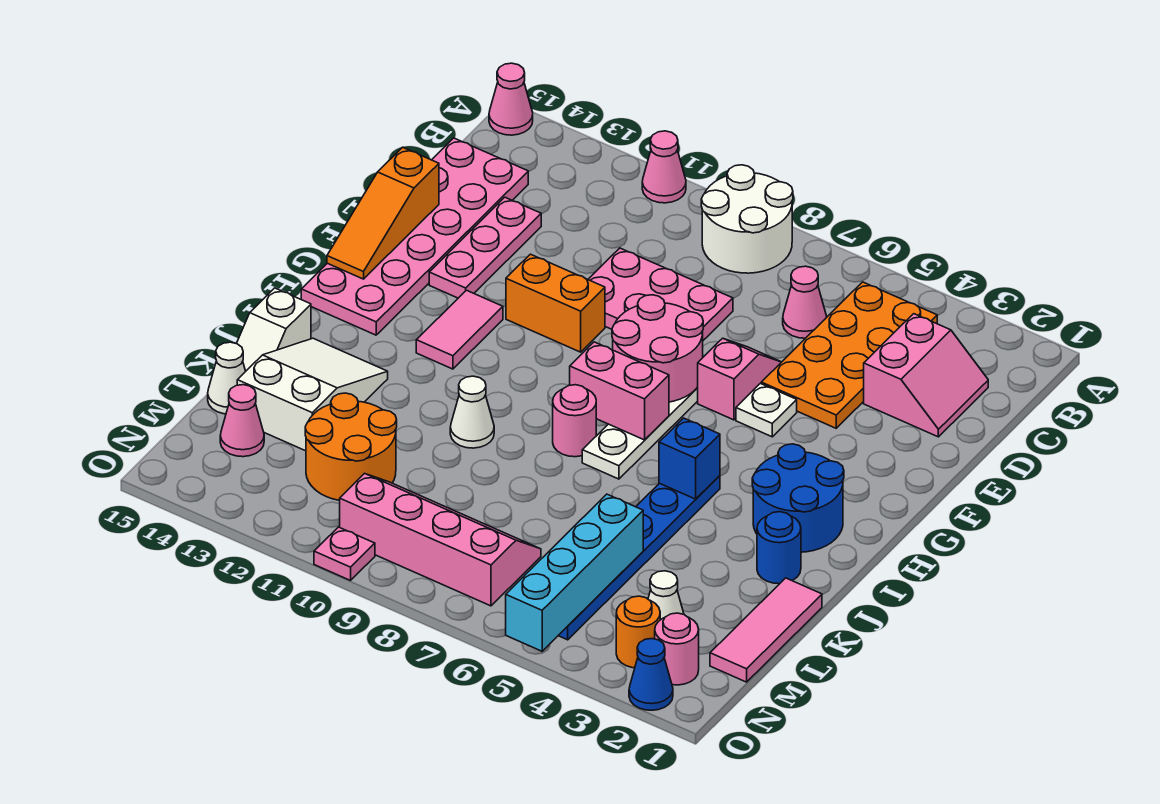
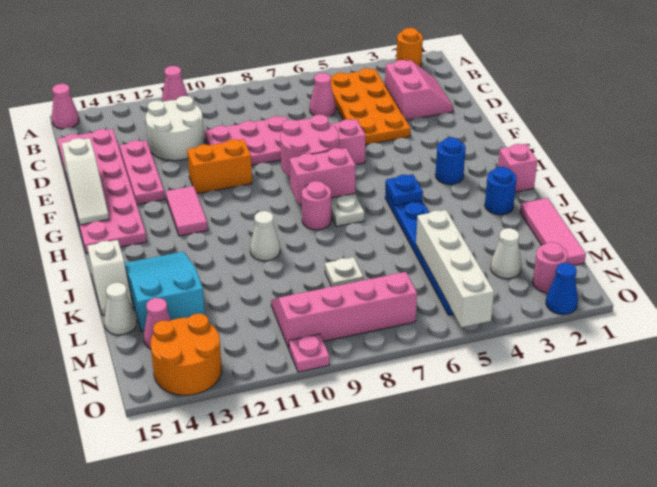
white round brick A8:B9 level 1 -> white round brick C11:D12 level 1
orange slope E15:G15 level 2 top E -> white slope E15:G15 level 2 top E
white plate F5 level 1 -> white plate L8 level 1
blue round brick H2:I3 level 1 -> blue round brick H3 level 1
none -> pink brick I1 level 1
blue brick I5 level 2 -> blue plate I5 level 2
white slope J13:L14 level 1 top L -> cyan slope J13:L14 level 1 top L
cyan brick L5:O5 level 2 -> white brick L5:O5 level 2
orange round brick L11:M12 level 1 -> orange round brick N13:O14 level 1
orange round brick N3 level 1 -> orange round brick A2 level 1

